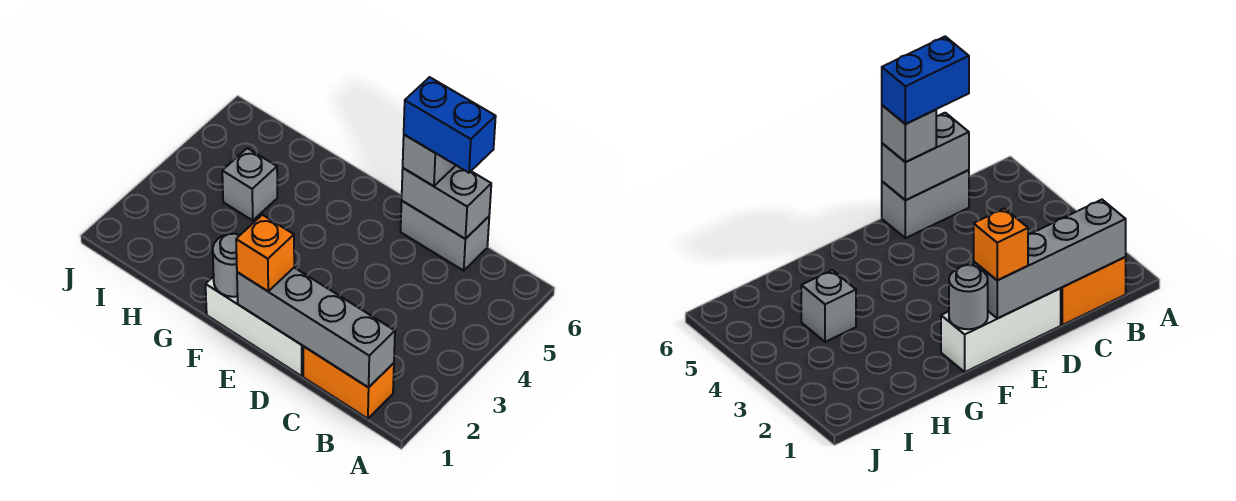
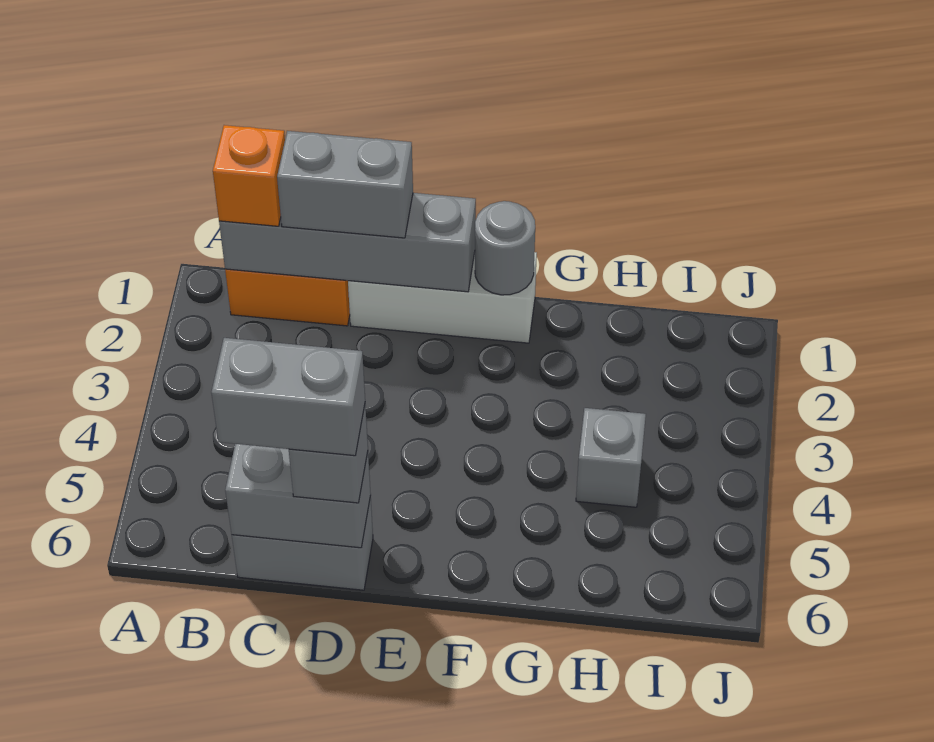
none -> grey brick C1:D1 level 3
blue brick C6:D6 level 4 -> grey brick C6:D6 level 4
orange brick E1 level 3 -> orange brick B1 level 3

